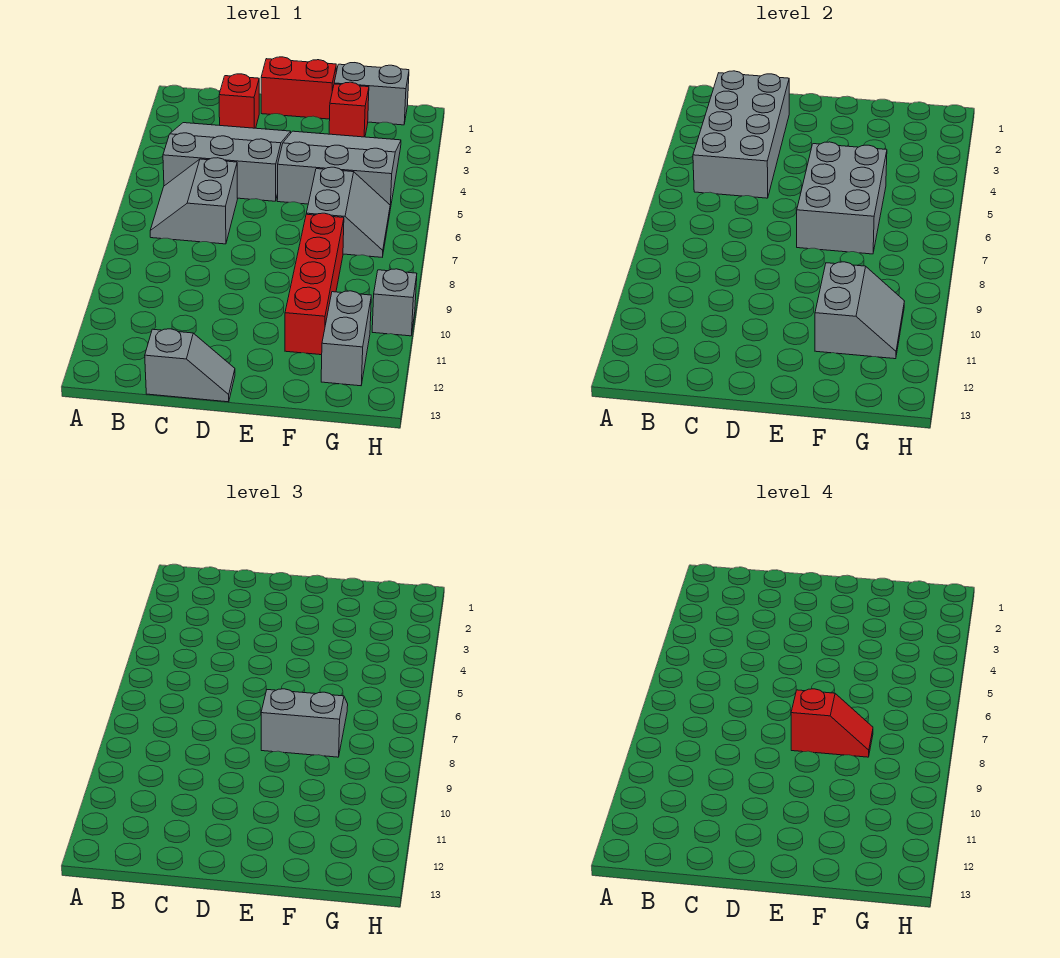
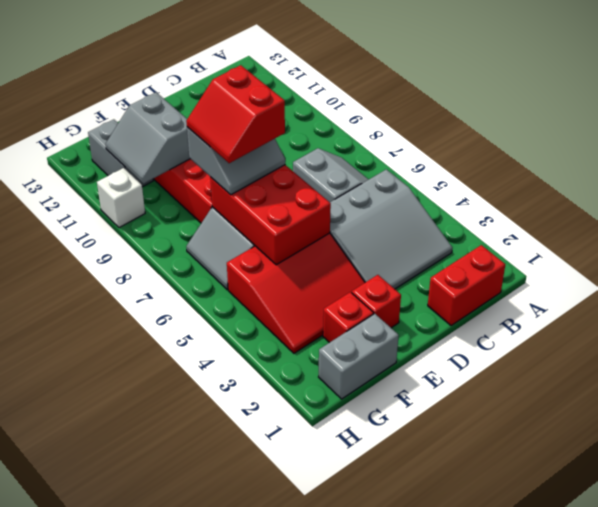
grey brick B2:C5 level 2 -> none
red brick C2 level 1 -> red brick E2 level 1
grey slope C13:D13 level 1 top C -> none
red brick D1:E1 level 1 -> red brick B1:C1 level 1
grey slope E3:G5 level 1 top 5 -> red slope E3:G5 level 1 top 5
grey brick E5:F7 level 2 -> red brick E5:F7 level 2
red slope E8:F8 level 4 top E -> red slope E7:F8 level 4 top E
grey brick H10 level 1 -> white brick H10 level 1

